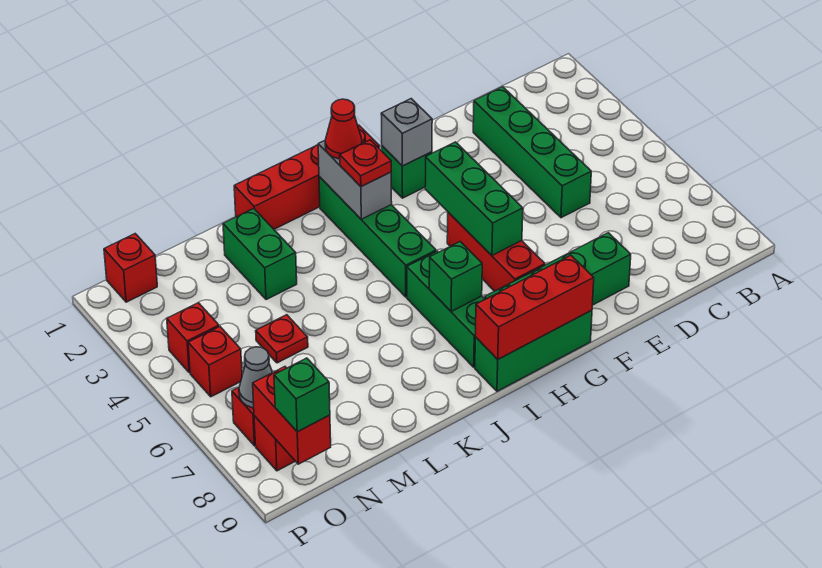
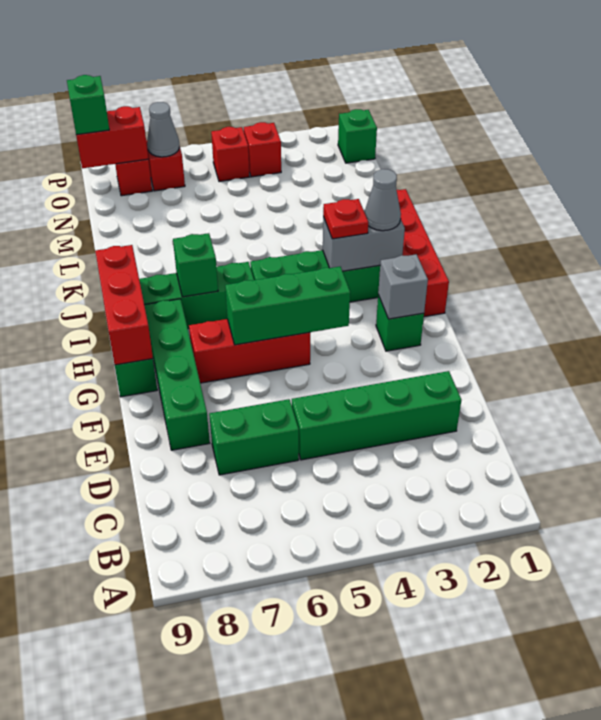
red cone I2 level 3 -> grey cone I2 level 3
green brick L2:L3 level 1 -> green brick D6:D7 level 1
red plate M5 level 1 -> none
red brick O1 level 1 -> green brick O1 level 1

